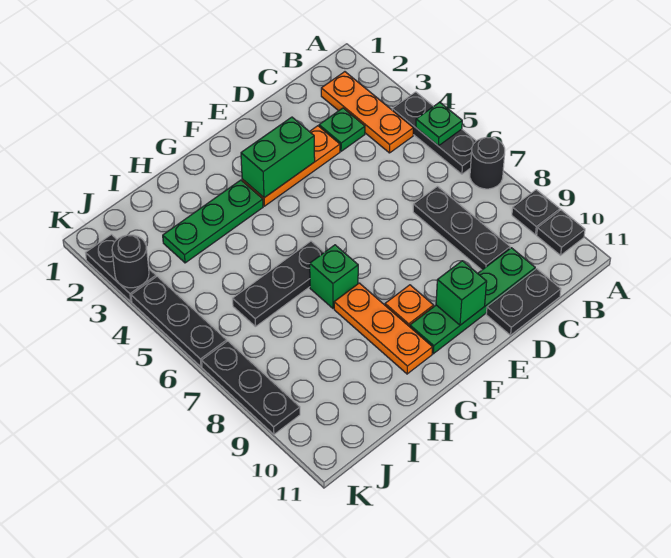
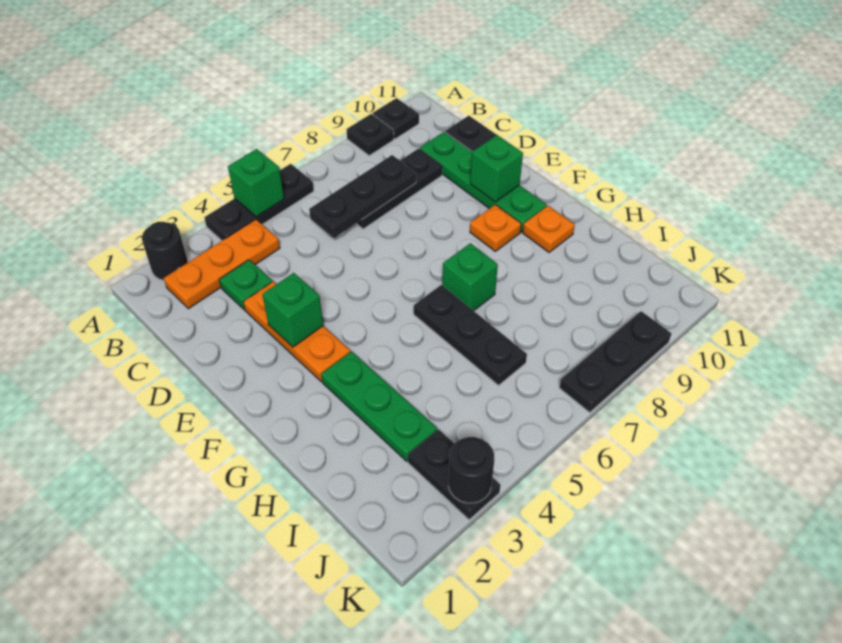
green plate A5 level 2 -> green brick A5 level 2
black round brick A7 level 1 -> black round brick A2 level 1
green brick E3:F3 level 2 -> green brick E3 level 2
orange plate G8:G10 level 1 -> orange plate G10 level 1
black plate K2:K3 level 1 -> black plate J3:K3 level 1
black plate K4:K6 level 1 -> black plate C6:C8 level 2

